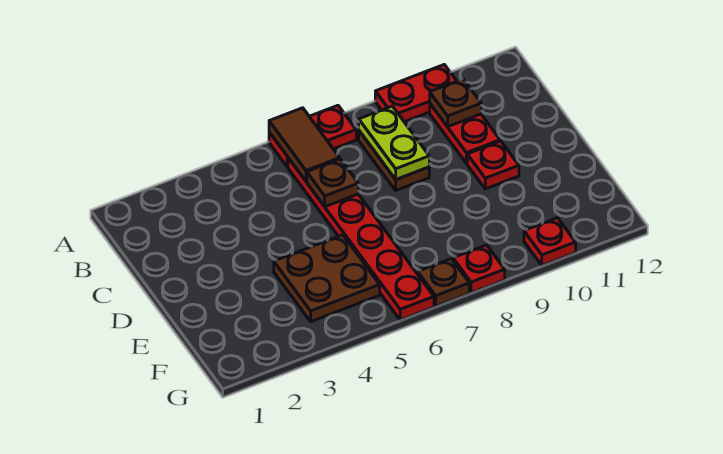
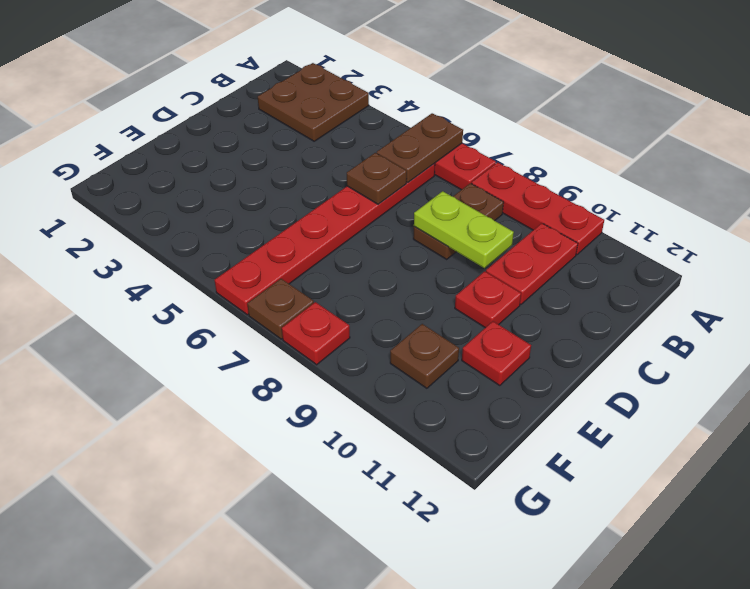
brown tile A6:B6 level 2 -> brown plate A6:B6 level 2
red plate A9:A10 level 1 -> red plate A8:A10 level 1
lime plate B8:C8 level 2 -> lime plate C8:C9 level 2
brown plate B10 level 2 -> brown plate F10 level 1
brown plate E4:F5 level 1 -> brown plate A2:B3 level 1
red plate G10 level 1 -> red plate E11 level 1

